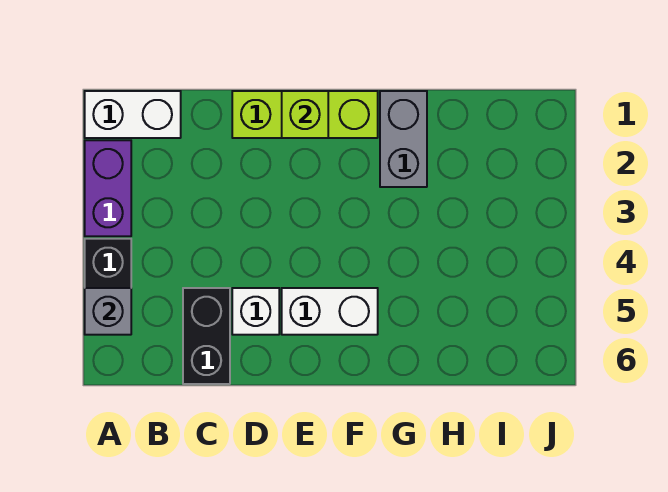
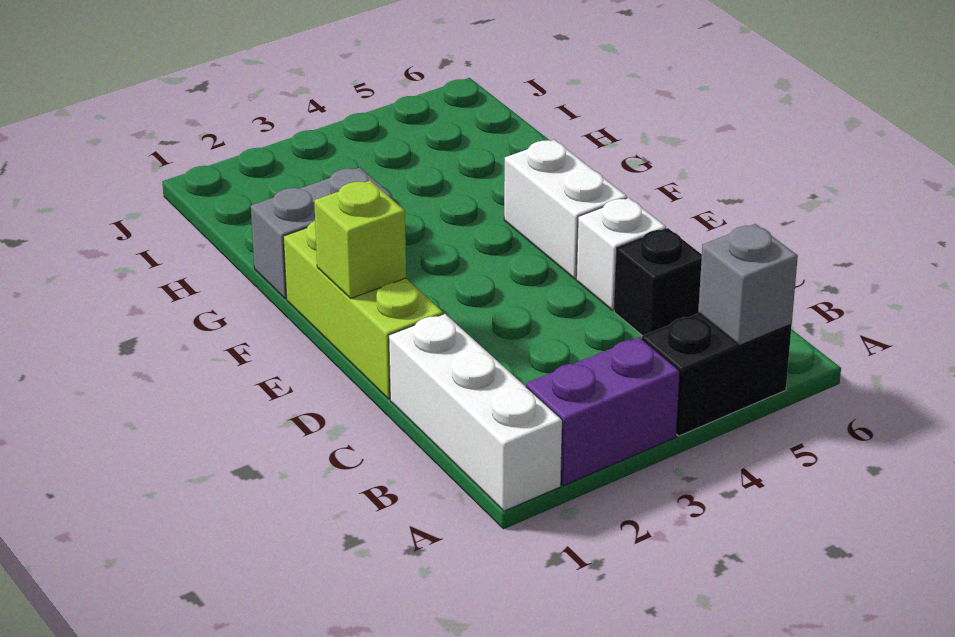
white brick A1:B1 level 1 -> white brick A1:C1 level 1
black brick C5:C6 level 1 -> black brick C5 level 1

